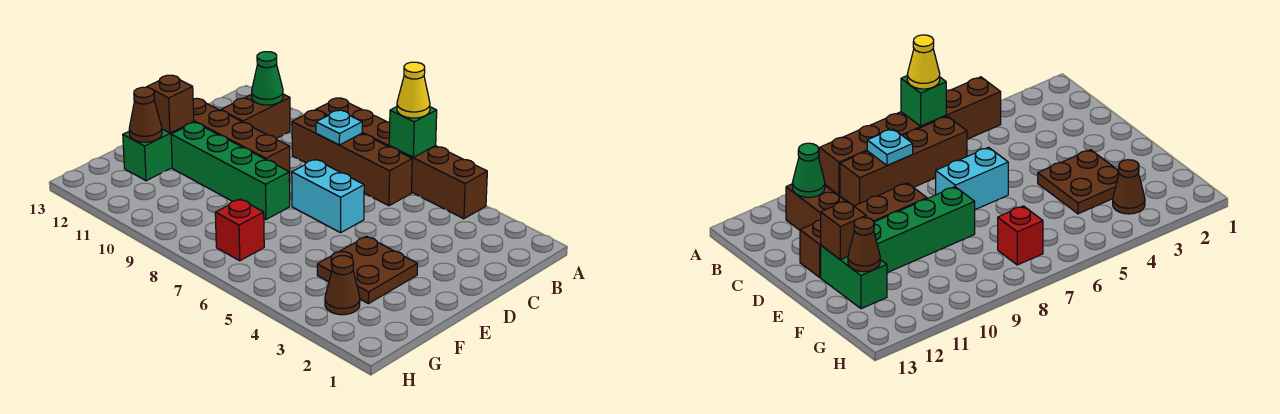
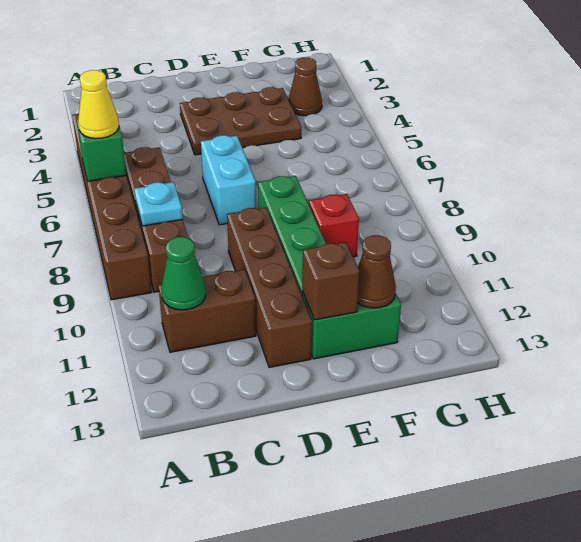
brown plate E3:F4 level 1 -> brown plate D3:F4 level 1
red brick G7 level 1 -> red brick F9 level 1

